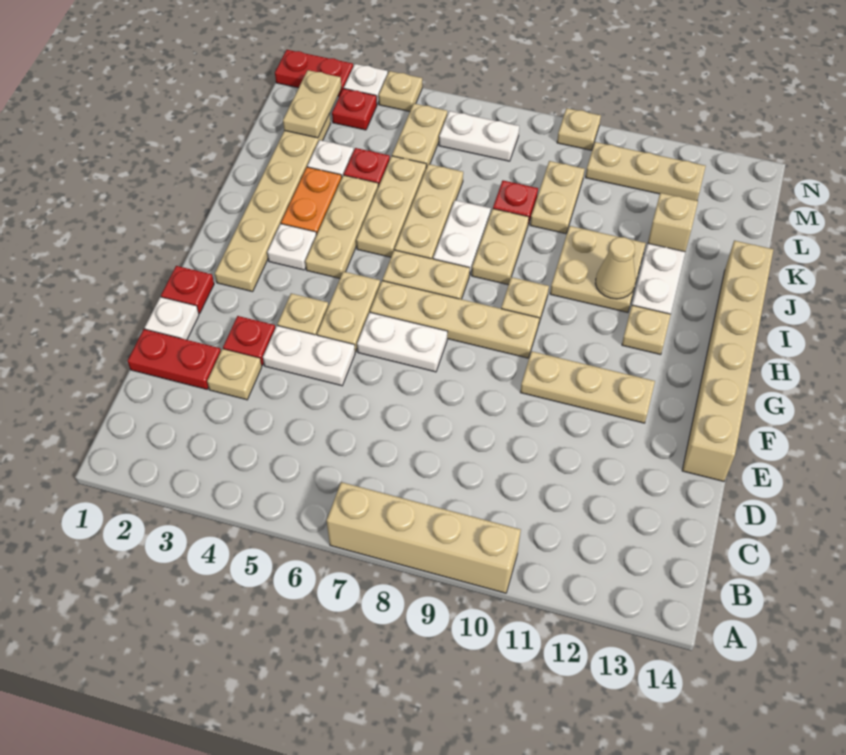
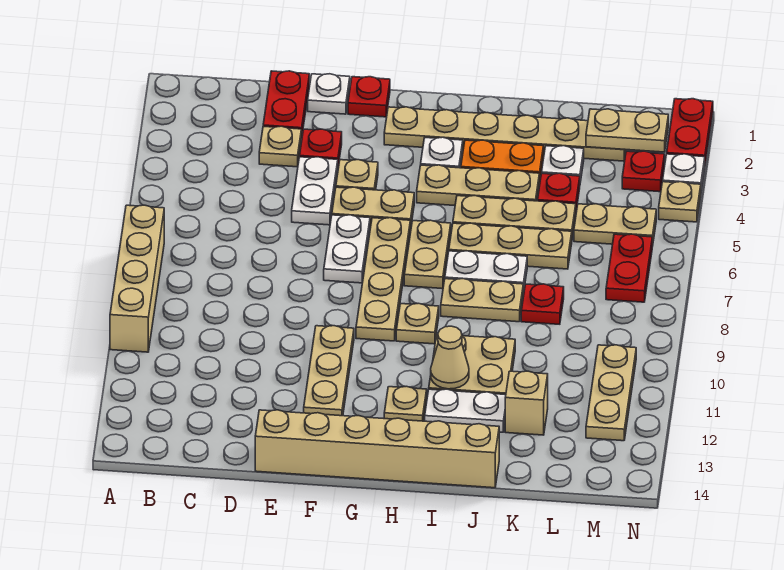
tan plate K9:L9 level 1 -> none
white plate M6:M7 level 1 -> red plate M6:M7 level 1
tan plate N9 level 1 -> none

